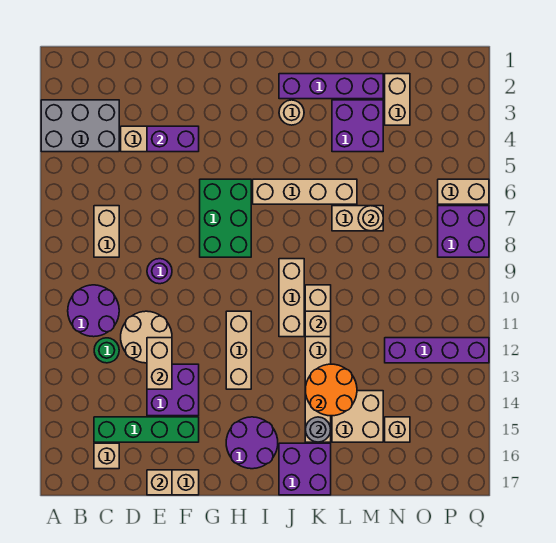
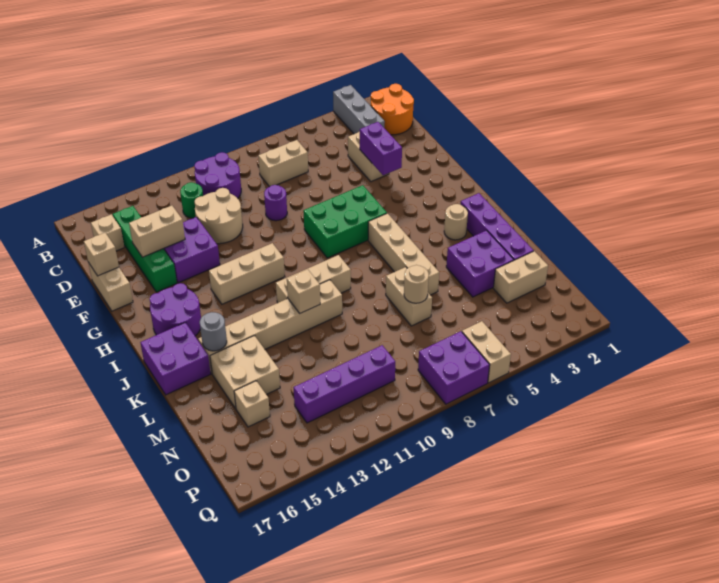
grey brick A3:C4 level 1 -> grey brick A3:C3 level 1
tan brick E12:E13 level 2 -> tan brick E14:E15 level 2
orange round brick K13:L14 level 2 -> orange round brick B1:C2 level 1
purple brick N12:Q12 level 1 -> purple brick O10:O13 level 1

